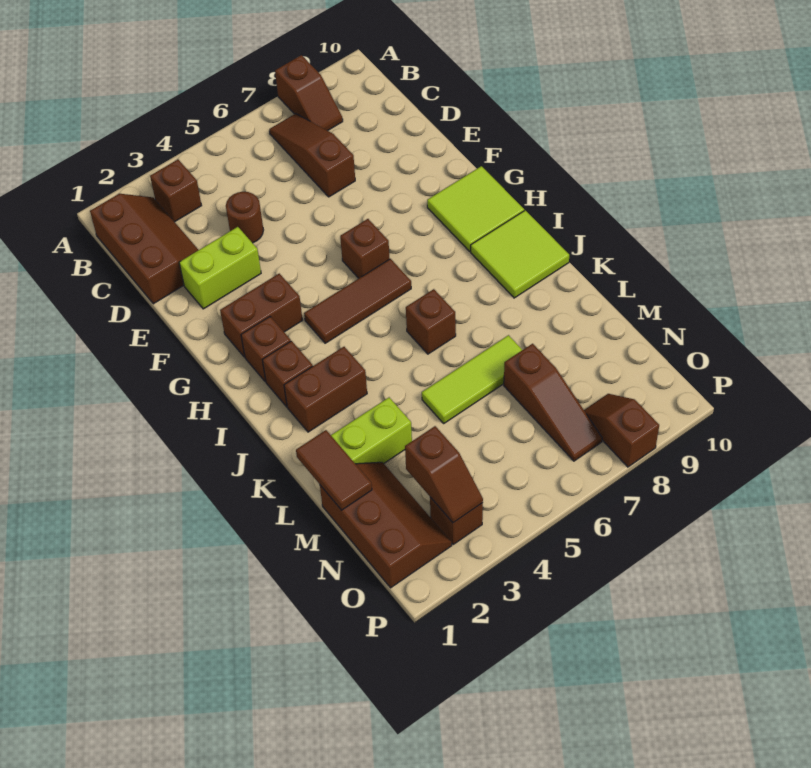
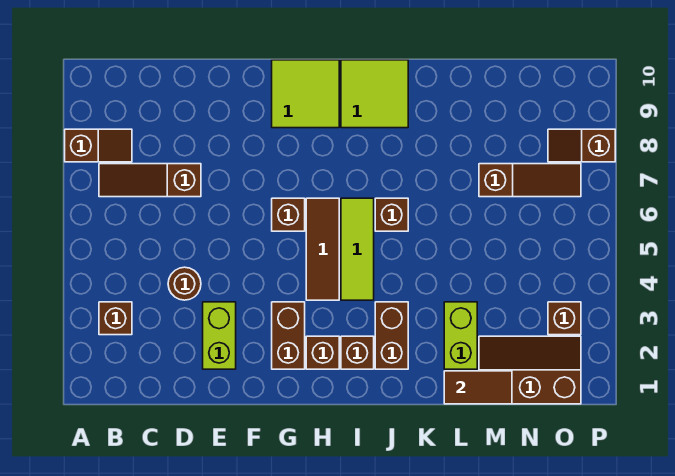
brown slope B1:D2 level 1 top 1 -> none
lime tile L5:L7 level 1 -> lime tile I4:I6 level 1
brown slope N3:O3 level 2 top N -> none

